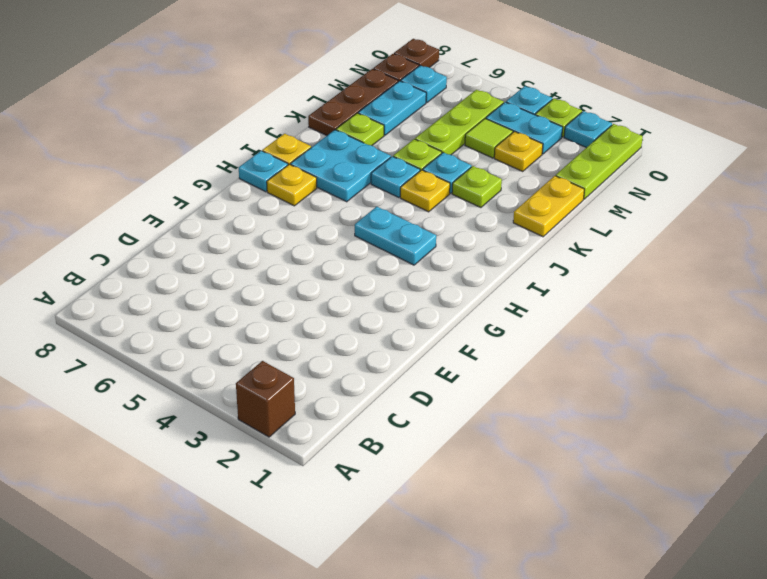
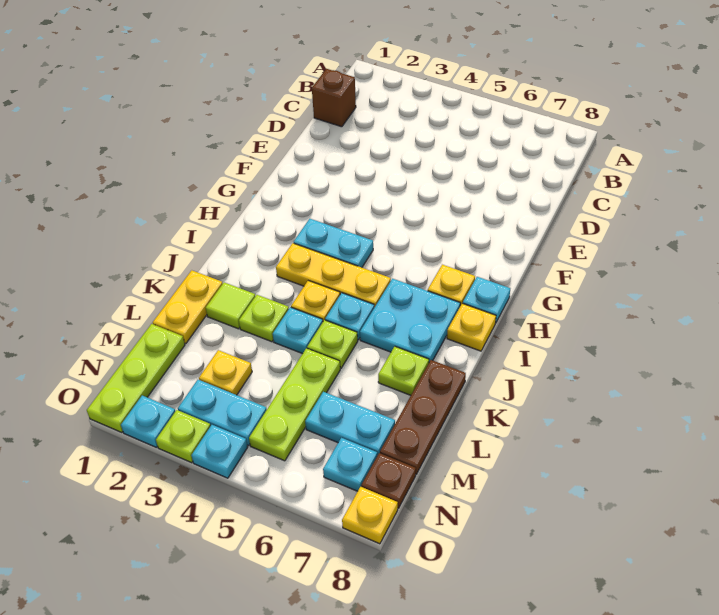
brown brick A2 level 1 -> brown brick C1 level 1
none -> yellow plate I3:I5 level 1
cyan plate L7:M7 level 1 -> cyan plate M6:M7 level 1
lime tile M4 level 1 -> lime tile K2 level 1
brown plate O8 level 1 -> yellow plate O8 level 1

